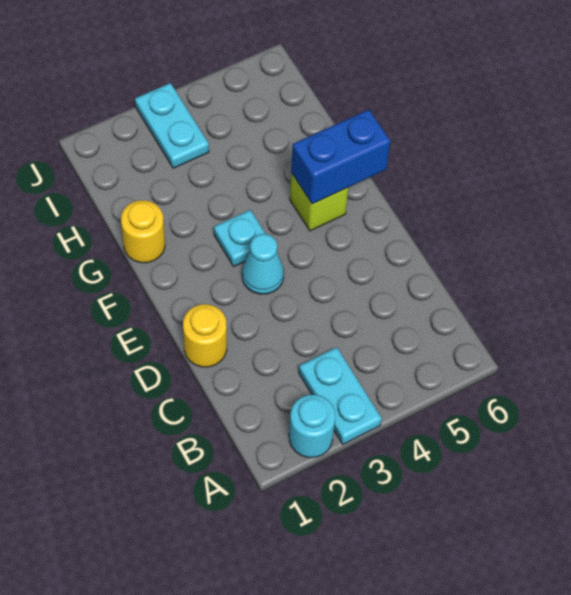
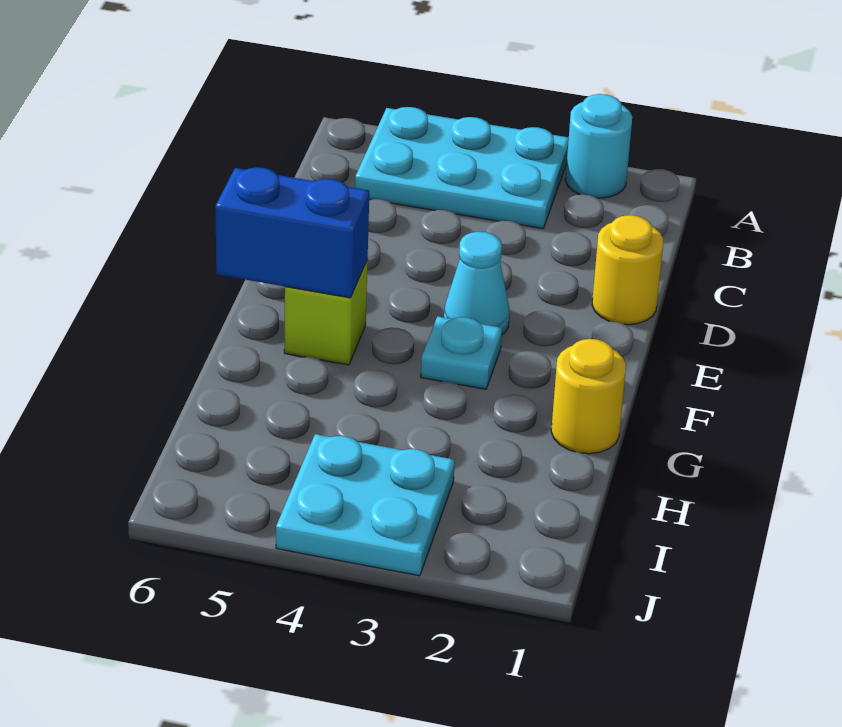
cyan plate A3:B3 level 1 -> cyan plate A3:B5 level 1
cyan plate I3:J3 level 1 -> cyan plate I3:J4 level 1

